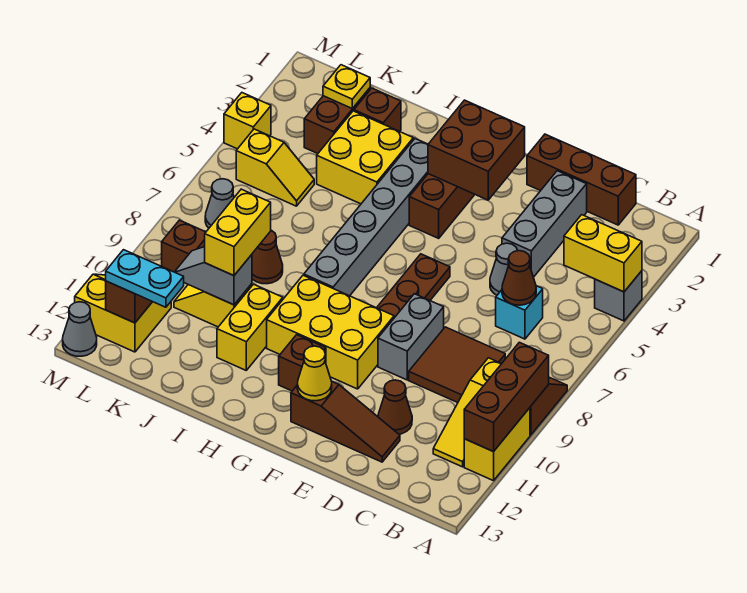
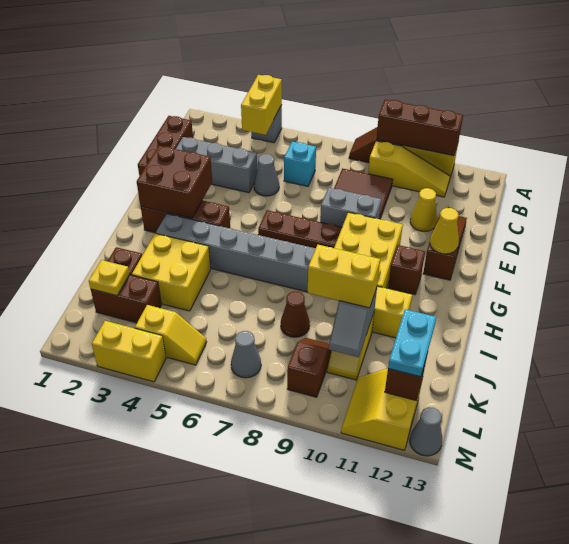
brown cone C6 level 2 -> none
brown cone D11 level 1 -> yellow cone D11 level 1
yellow slope K5:L5 level 1 top L -> yellow slope L4:L5 level 1 top 4
yellow brick M4 level 1 -> yellow brick M3:M4 level 1

